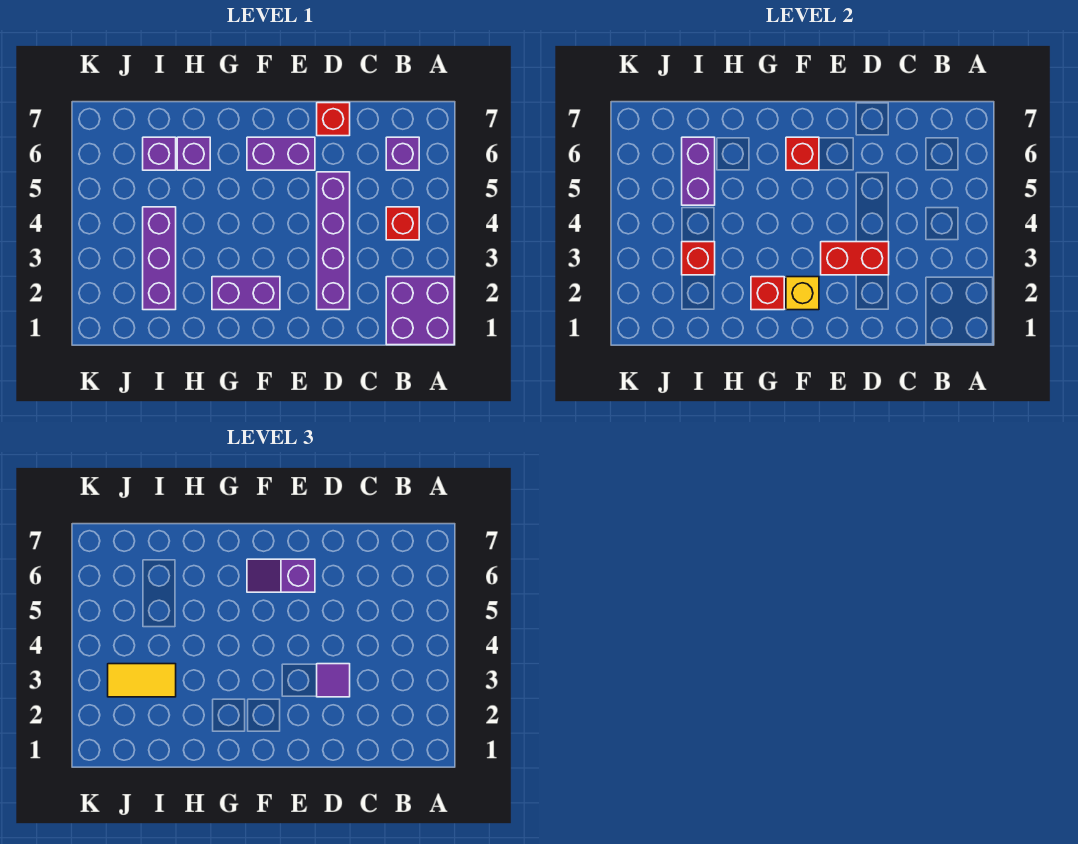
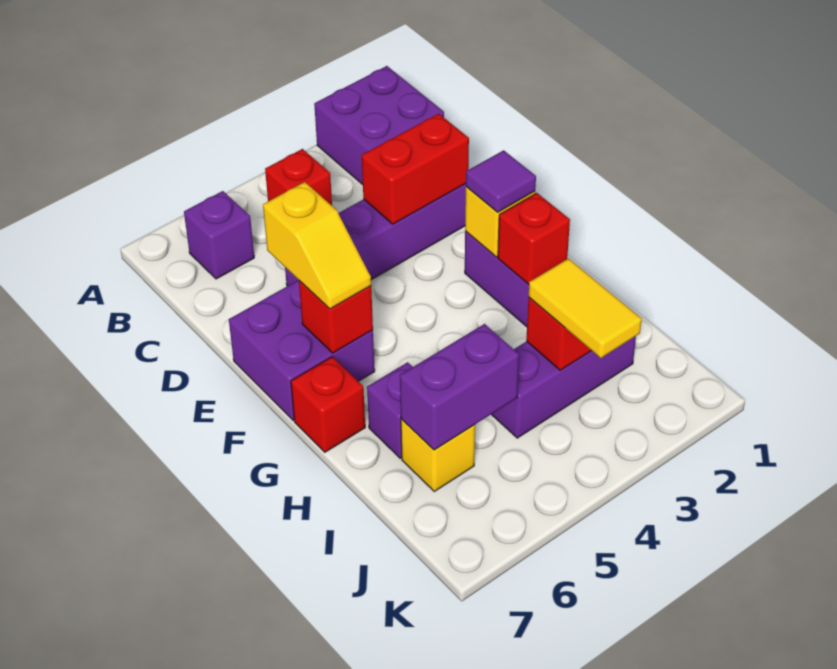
red brick D3:E3 level 2 -> red brick D2:D3 level 2
purple tile D3 level 3 -> purple tile F2 level 3
red brick D7 level 1 -> red brick G7 level 1
purple brick E6:F6 level 1 -> purple brick E6:F7 level 1
purple slope E6:F6 level 3 top E -> yellow slope E6:F6 level 3 top E
purple brick I6 level 1 -> yellow brick I6 level 1

